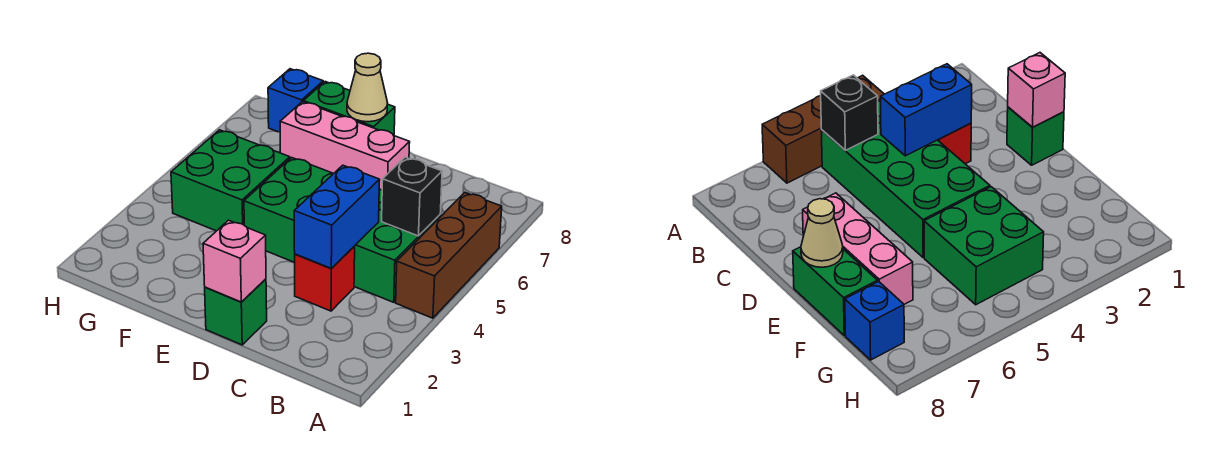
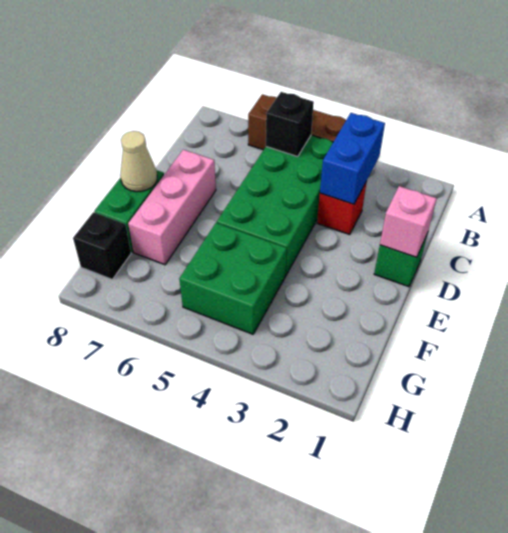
blue brick C3:C4 level 2 -> blue brick B3:C3 level 2
blue brick G8 level 1 -> black brick G8 level 1

